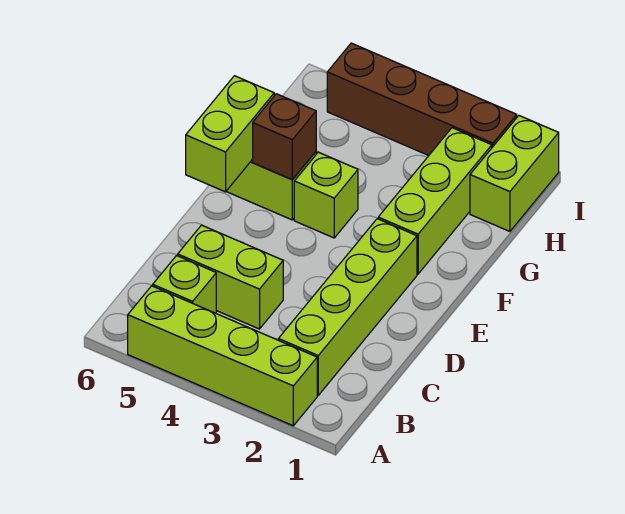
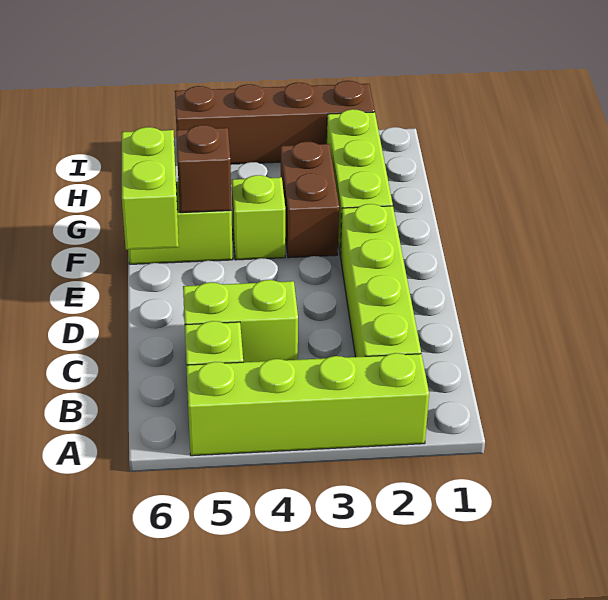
none -> brown brick F3:G3 level 1
lime brick H1:I1 level 1 -> none

